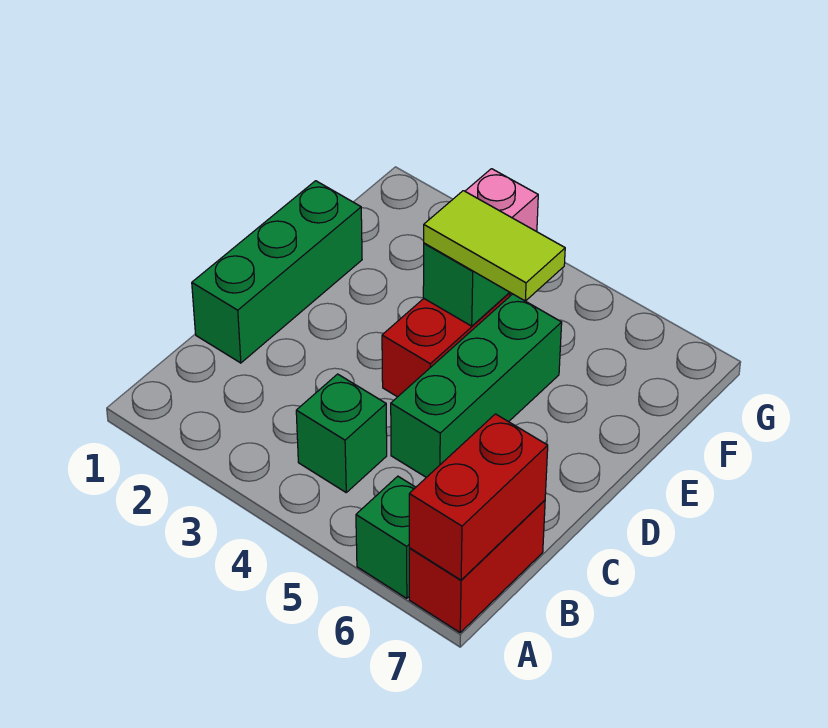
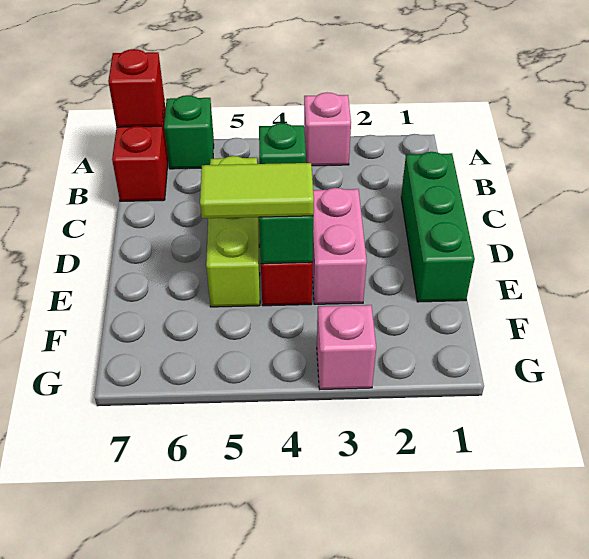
none -> pink brick A3 level 1
red brick A7:B7 level 2 -> red brick A7 level 2
green brick C5:E5 level 1 -> lime brick C5:E5 level 1
none -> pink brick D3:E3 level 1

